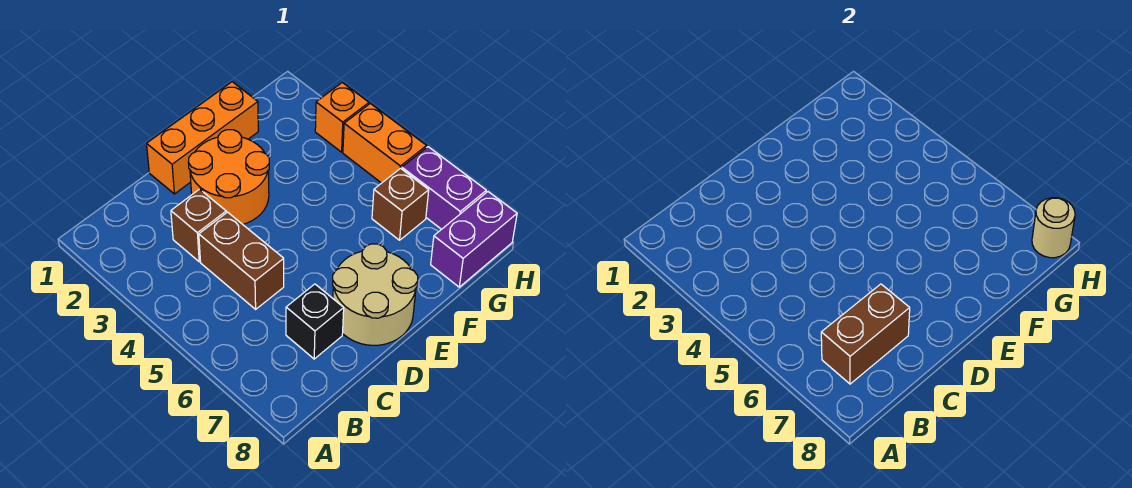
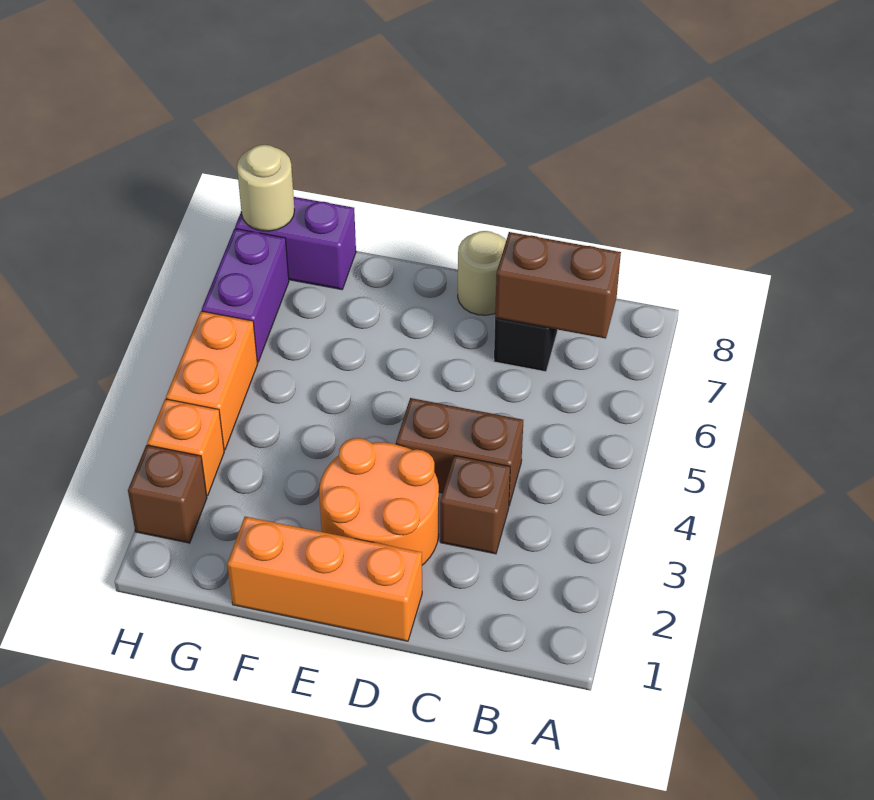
brown brick C4:C5 level 1 -> brown brick C4:D4 level 1
tan round brick D7:E8 level 1 -> tan round brick D8 level 1
brown brick G6 level 1 -> brown brick H2 level 1

